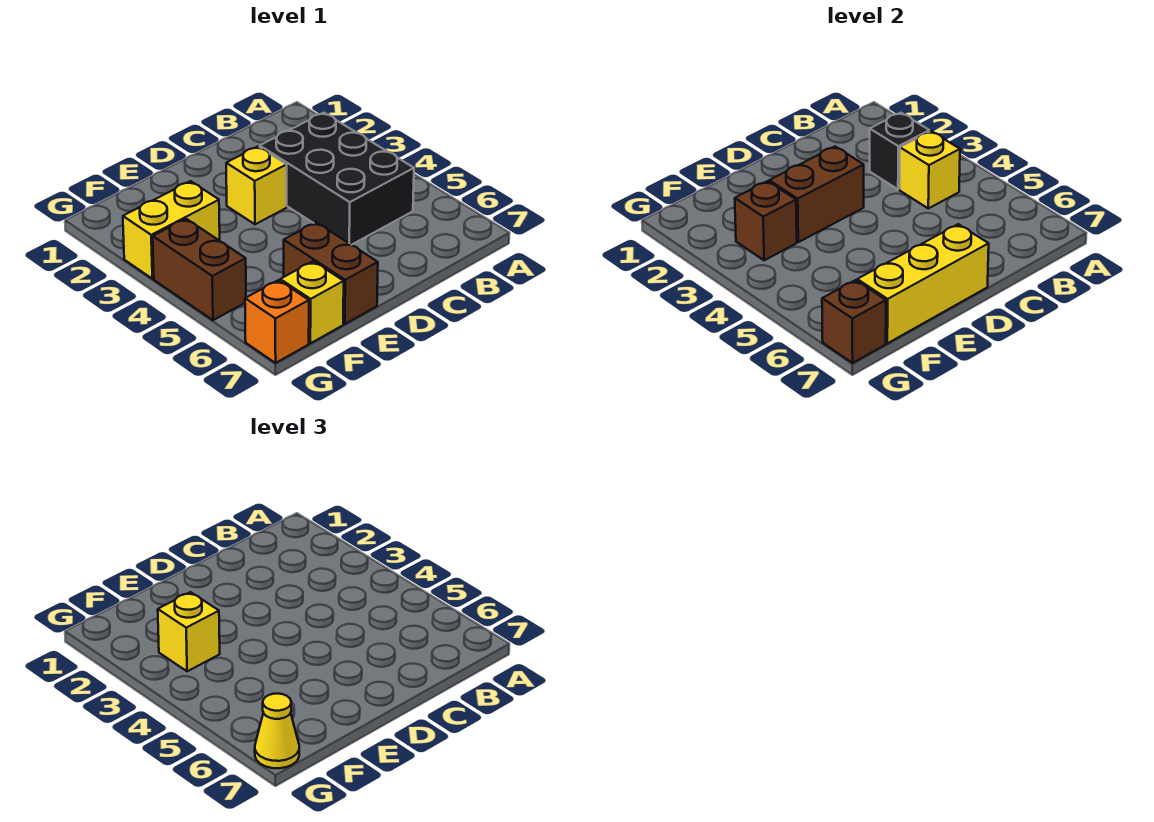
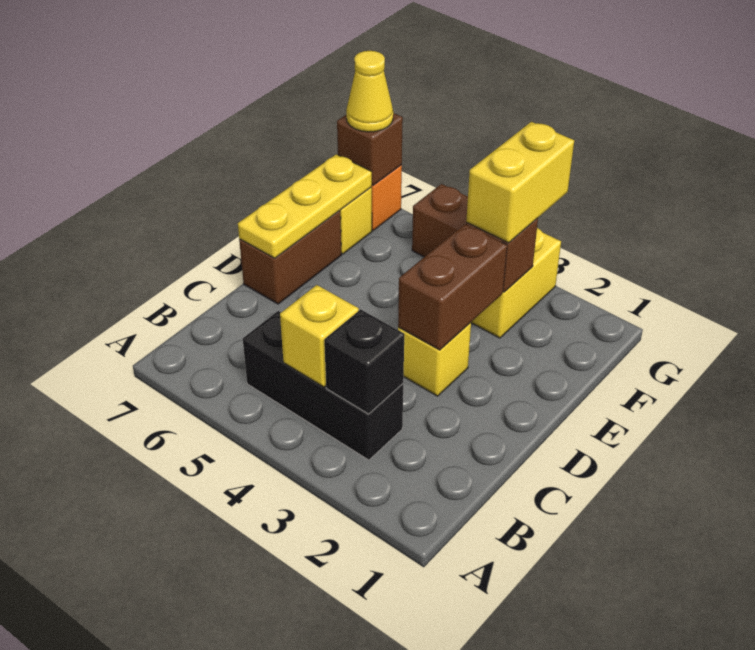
black brick B3:C5 level 1 -> black brick B3:B5 level 1
yellow brick D7:F7 level 2 -> yellow plate D7:F7 level 2
brown brick E6:E7 level 1 -> brown brick D7:E7 level 1
yellow brick F3 level 3 -> yellow brick F3:G3 level 3

